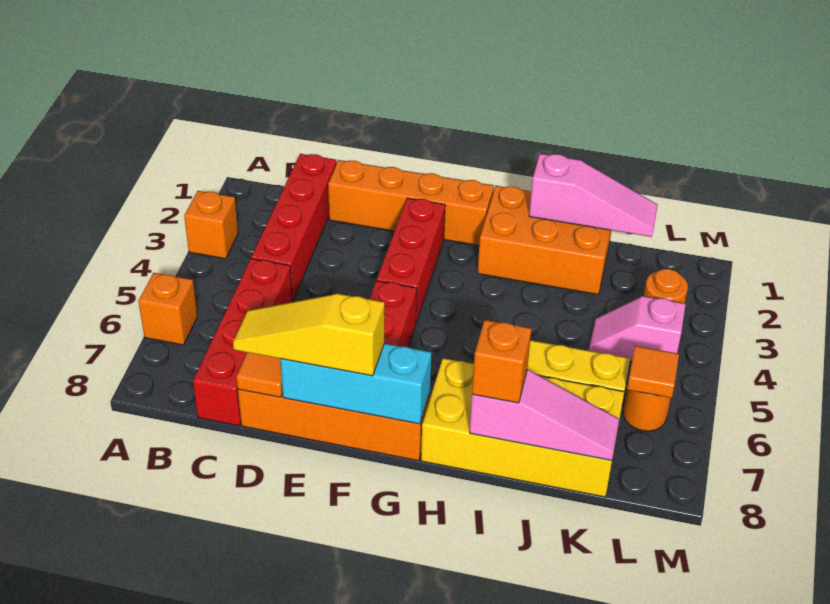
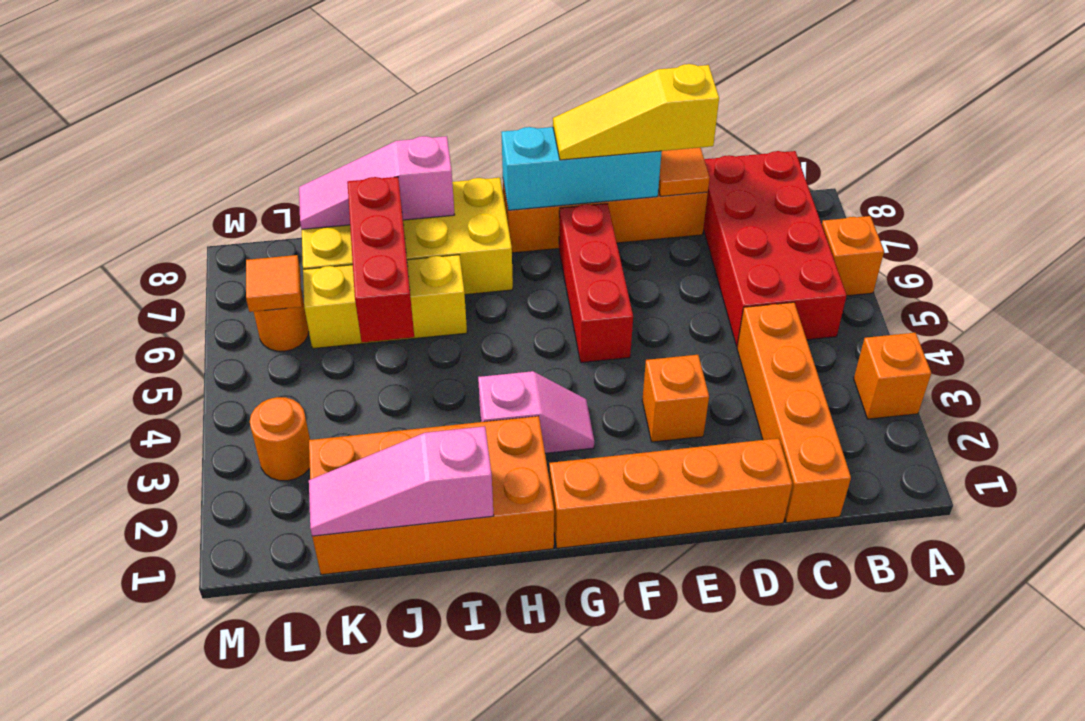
red brick C1:C4 level 1 -> orange brick C1:C4 level 1
red brick C5:C8 level 1 -> red brick B5:C8 level 1
yellow slope D8:F8 level 3 top F -> yellow slope D8:F8 level 3 top D
red brick F2:F4 level 1 -> red brick J5:J7 level 2
orange brick H1:J2 level 1 -> orange brick H1:K2 level 1
orange brick I8 level 3 -> orange brick E3 level 1
pink slope K4:L4 level 1 top L -> pink slope G3:H3 level 1 top H

